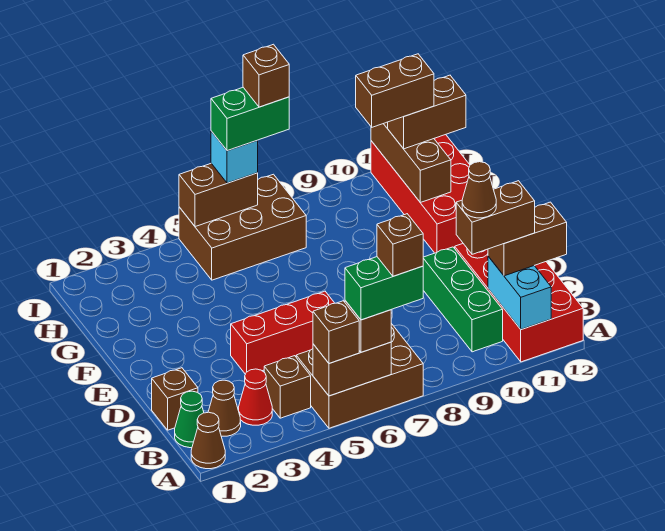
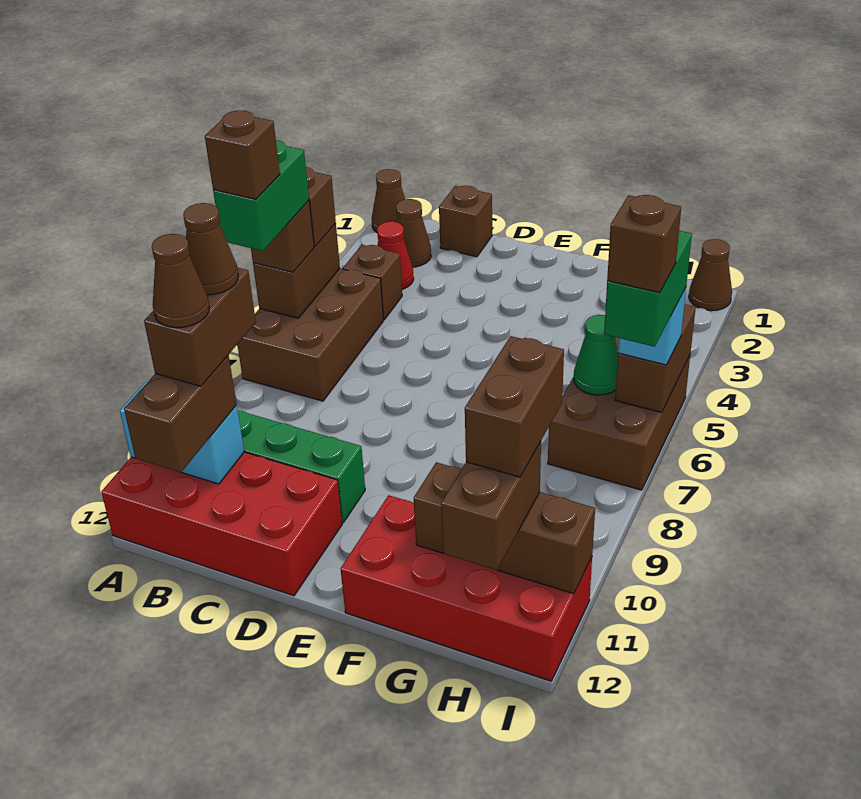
green cone B1 level 1 -> green cone H6 level 2
none -> brown cone B11 level 5
red brick D4:D6 level 1 -> none
none -> brown cone I1 level 1

